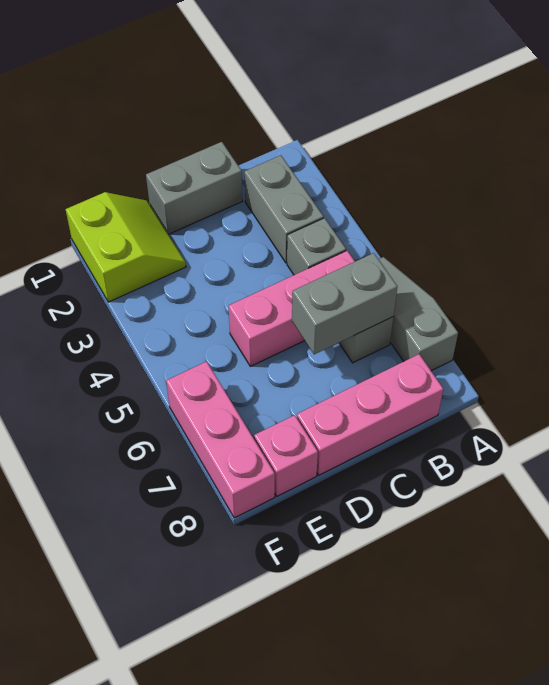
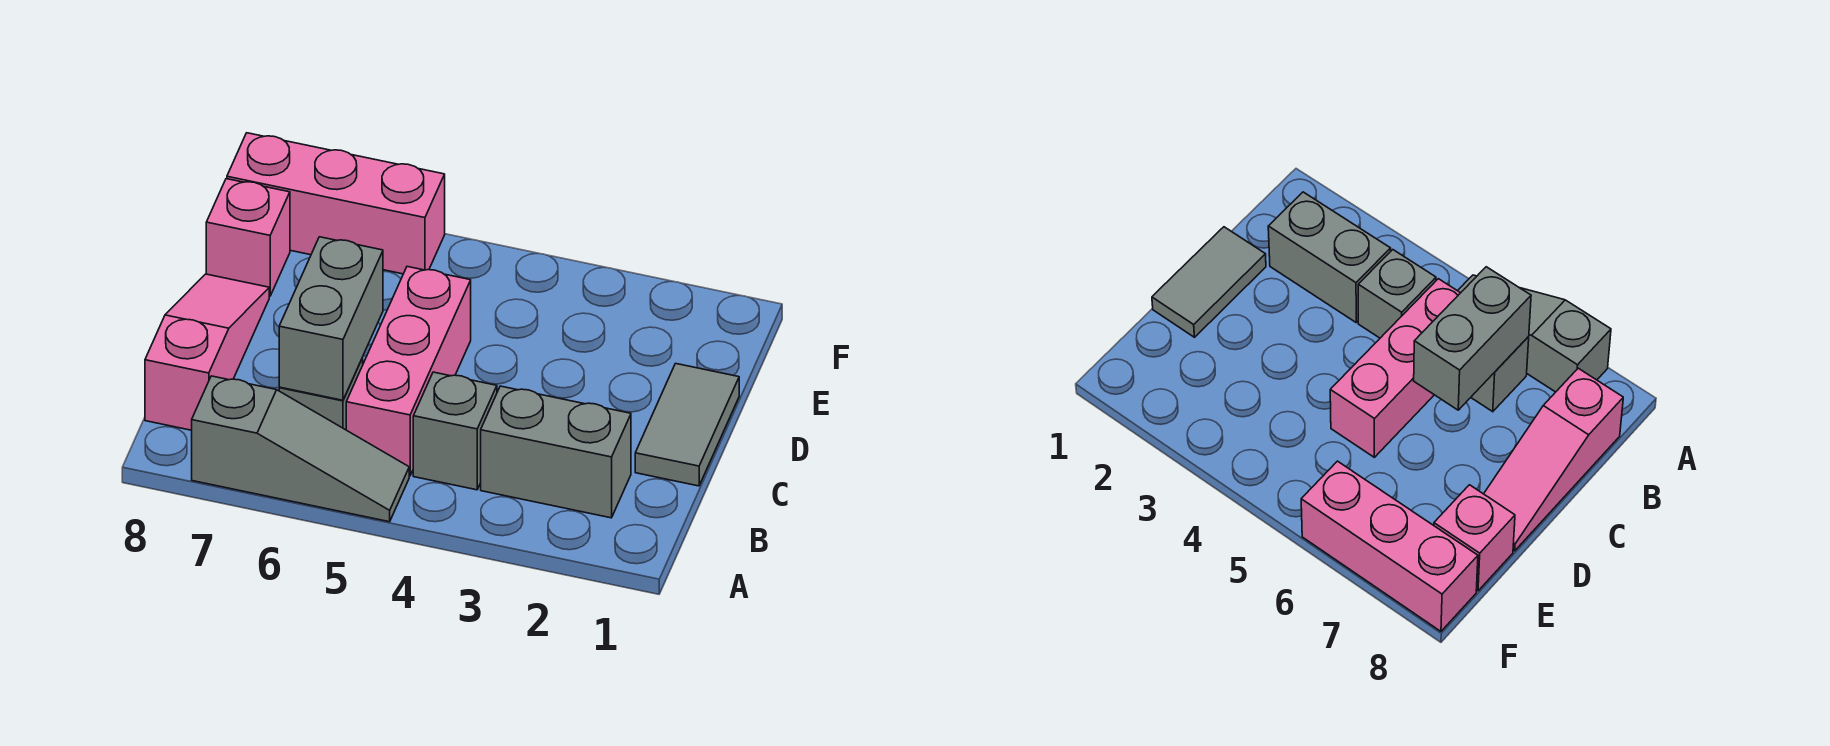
pink brick B8:D8 level 1 -> pink slope B8:D8 level 1 top B
grey brick C1:D1 level 1 -> grey tile C1:D1 level 1
lime slope E1:F2 level 1 top F -> none

